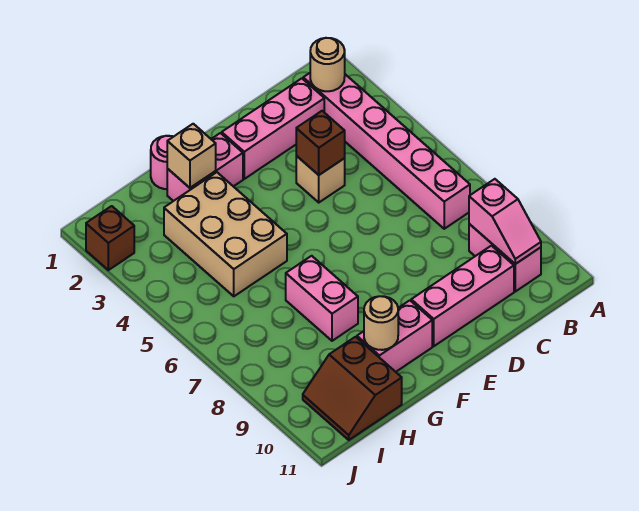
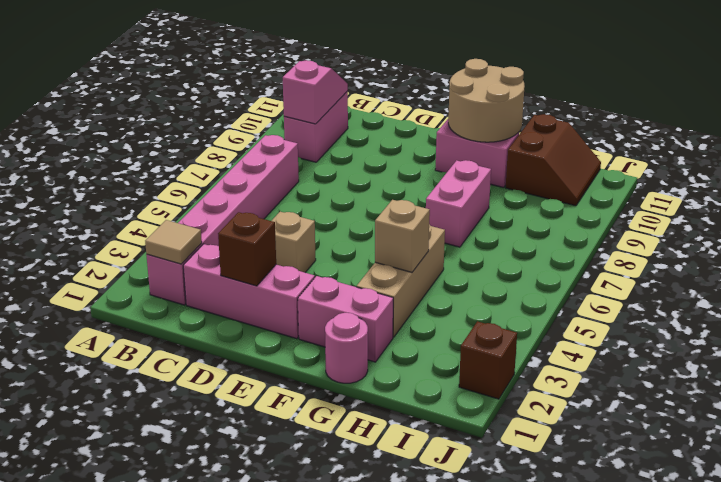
tan round brick B2 level 2 -> tan tile B2 level 2
pink brick C10:E10 level 1 -> none
brown brick D4 level 2 -> brown brick D2 level 2
tan brick G2 level 2 -> tan brick G4 level 2
tan brick G3:H5 level 1 -> tan brick G3:G5 level 1
tan round brick G10 level 2 -> tan round brick F10:G11 level 2

